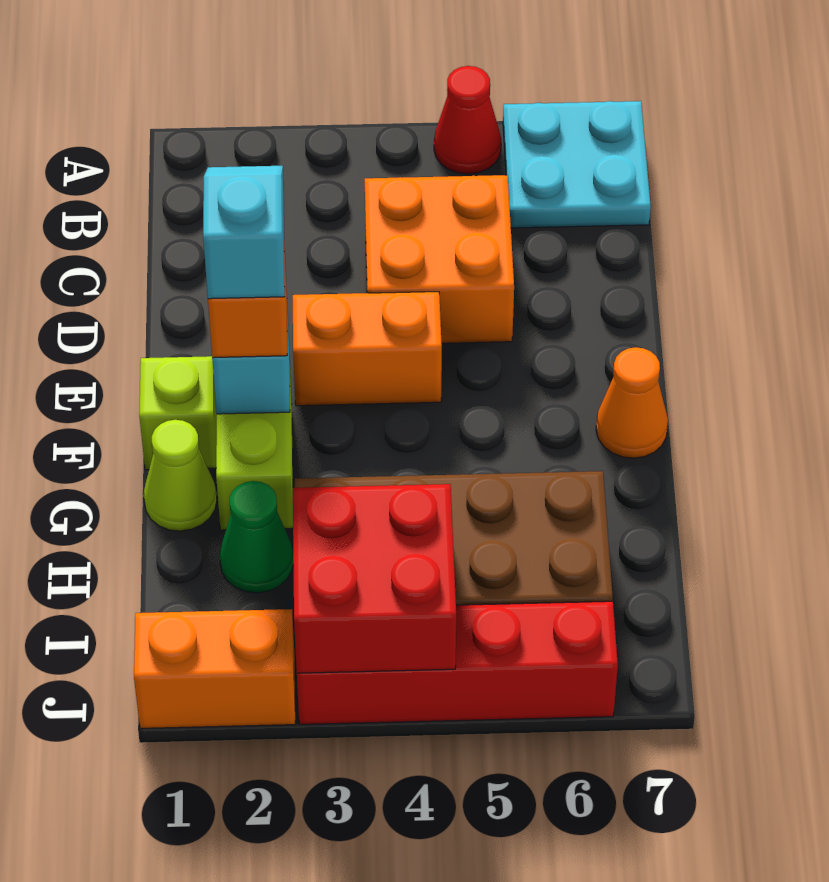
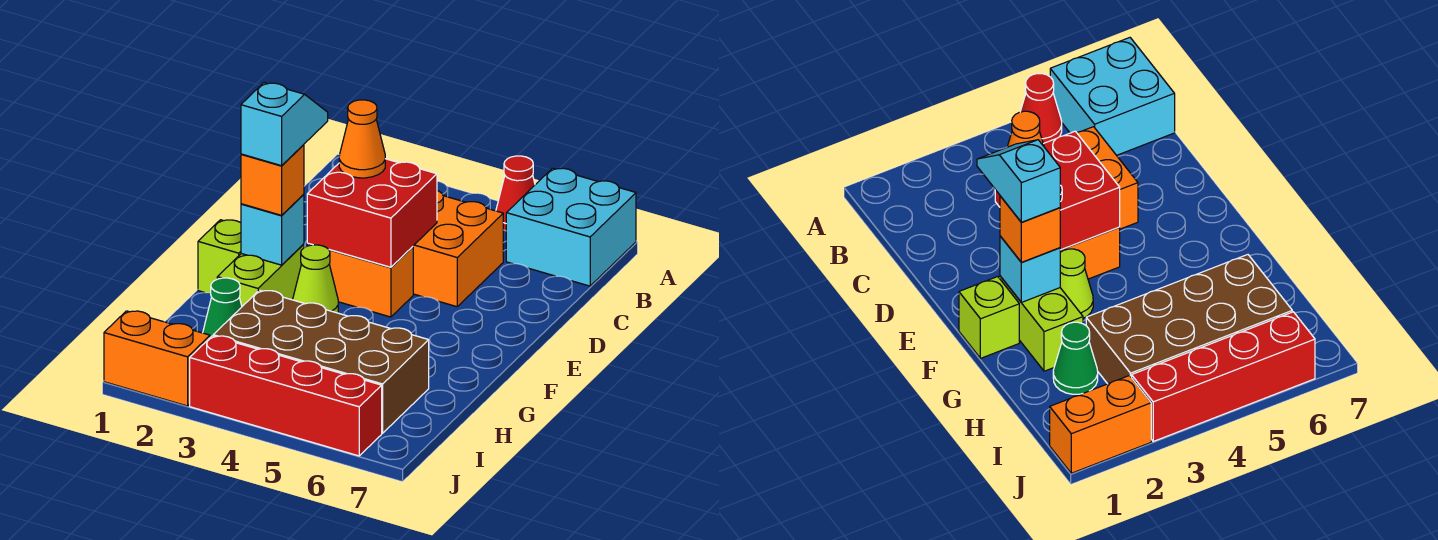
cyan plate A6:B7 level 1 -> cyan brick A6:B7 level 1
orange cone F7 level 1 -> orange cone D3 level 3
lime cone G1 level 1 -> lime cone F3 level 1
red brick I3:J4 level 2 -> red brick D3:E4 level 2

